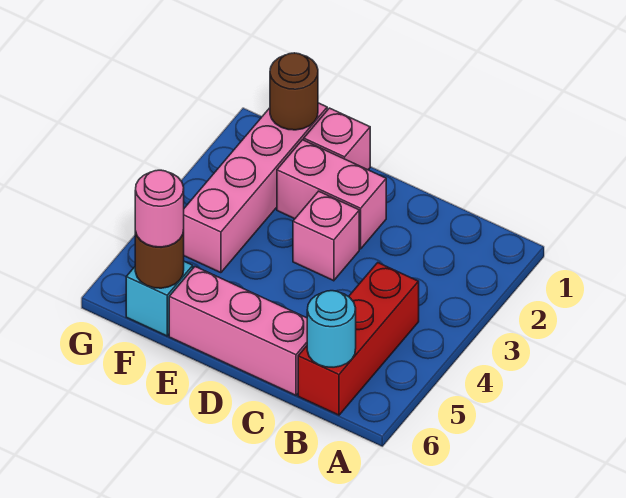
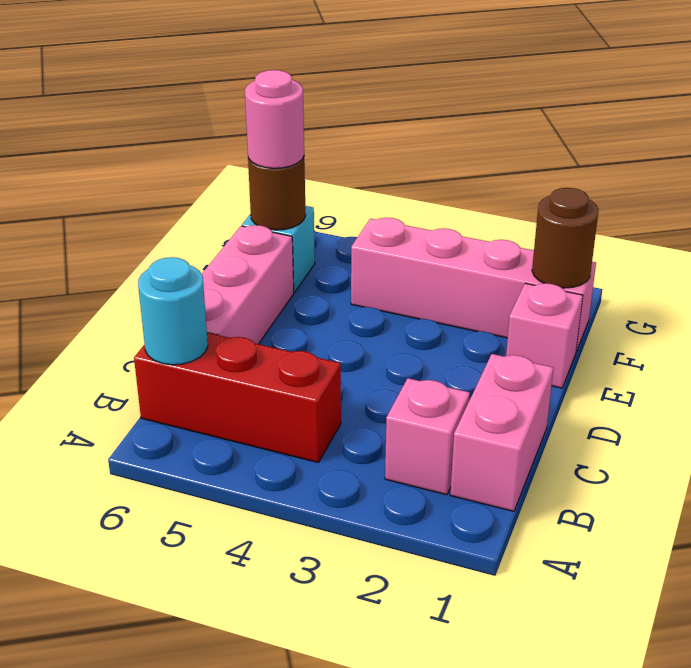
pink brick D2:E2 level 1 -> pink brick B1:C1 level 1
pink brick D3 level 1 -> pink brick B2 level 1

